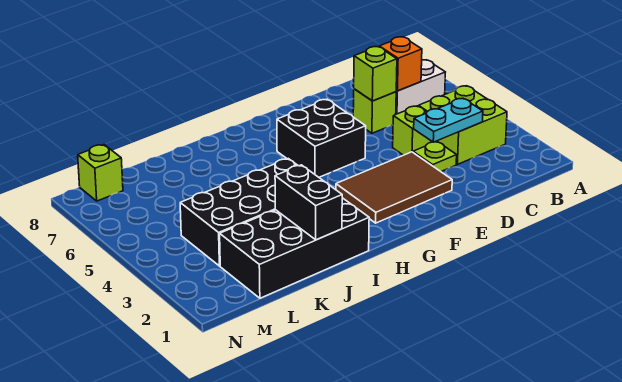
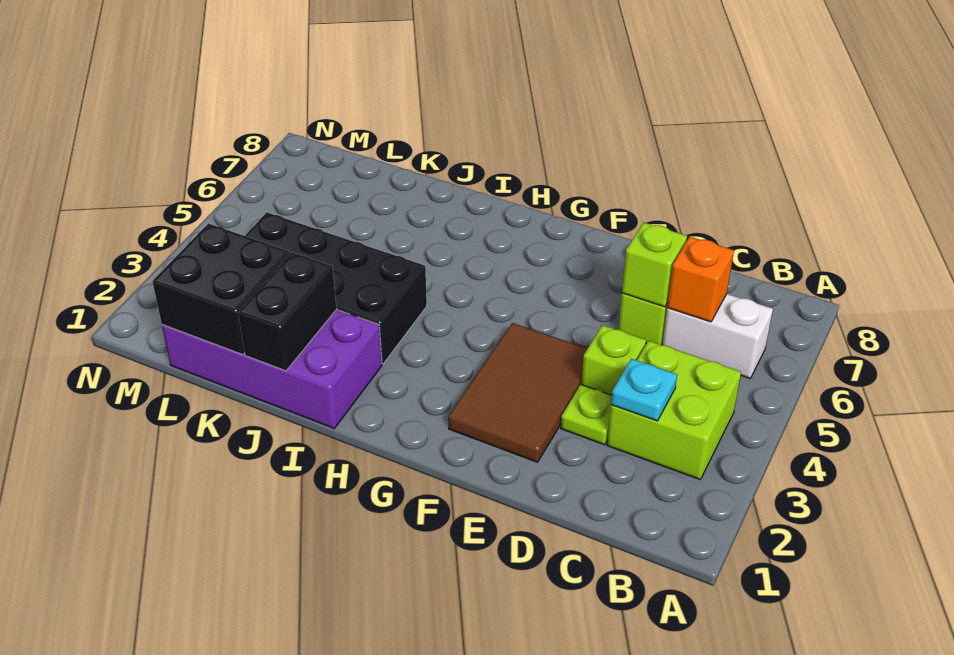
cyan plate C3:D3 level 2 -> cyan plate C3 level 2
brown tile E2:G3 level 1 -> brown tile E2:F4 level 1
black brick F5:G6 level 1 -> black brick K1:L2 level 2
black brick I1:L2 level 1 -> purple brick I1:L2 level 1
lime brick M8 level 1 -> none

